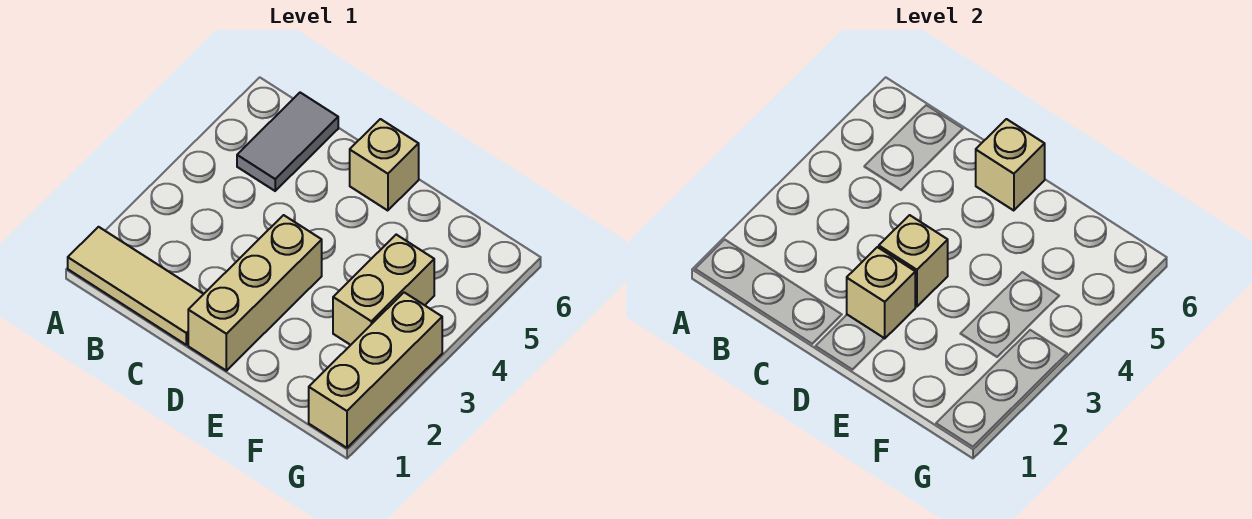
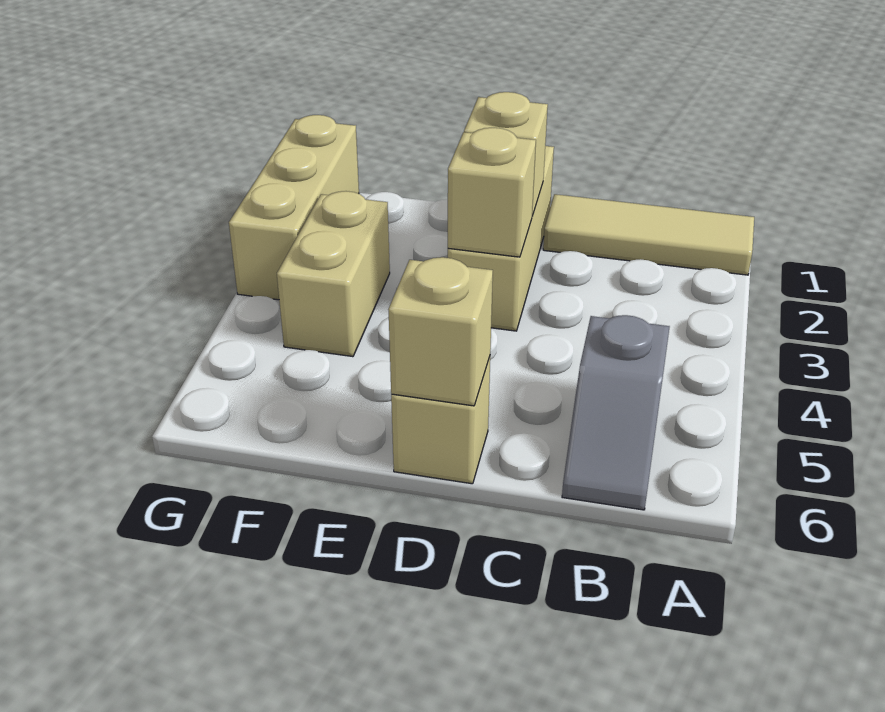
grey tile B5:B6 level 1 -> grey slope B5:B6 level 1 top 5

